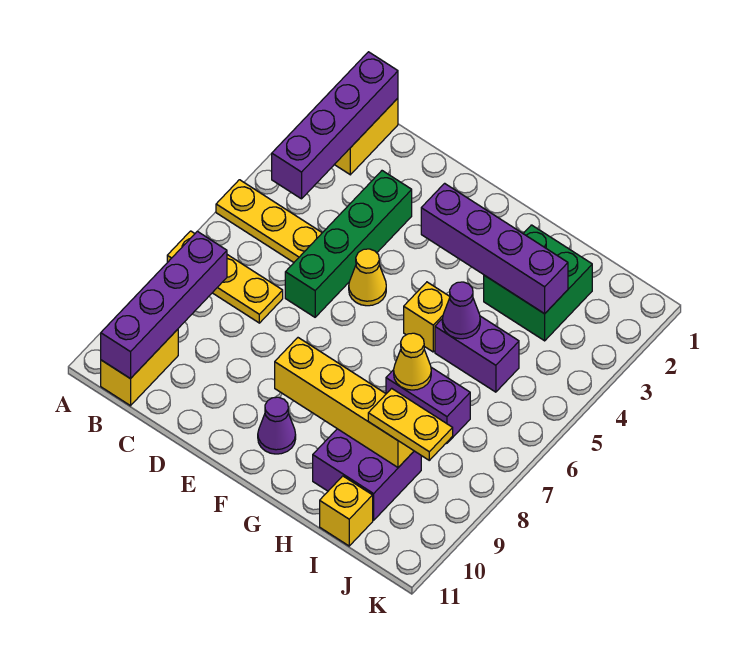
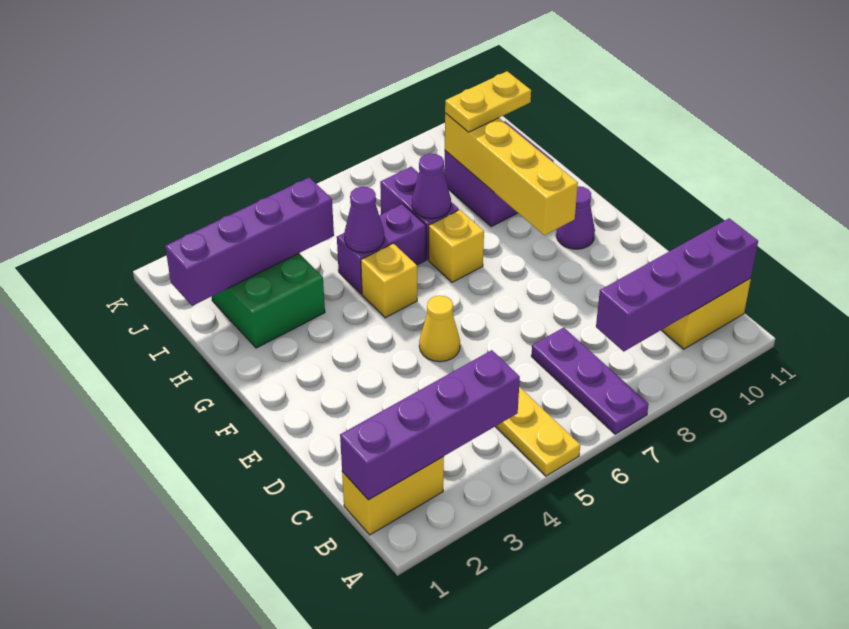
yellow plate A7:C7 level 1 -> purple plate A7:C7 level 1
green brick D3:D6 level 1 -> none
purple brick F3:I3 level 2 -> purple brick I1:I4 level 2
purple brick H5:I5 level 1 -> purple brick H5:H6 level 1
yellow cone H7 level 2 -> purple cone H7 level 2
yellow plate I9:J9 level 3 -> yellow plate I9:I10 level 3
yellow brick I11 level 1 -> yellow brick G7 level 1

